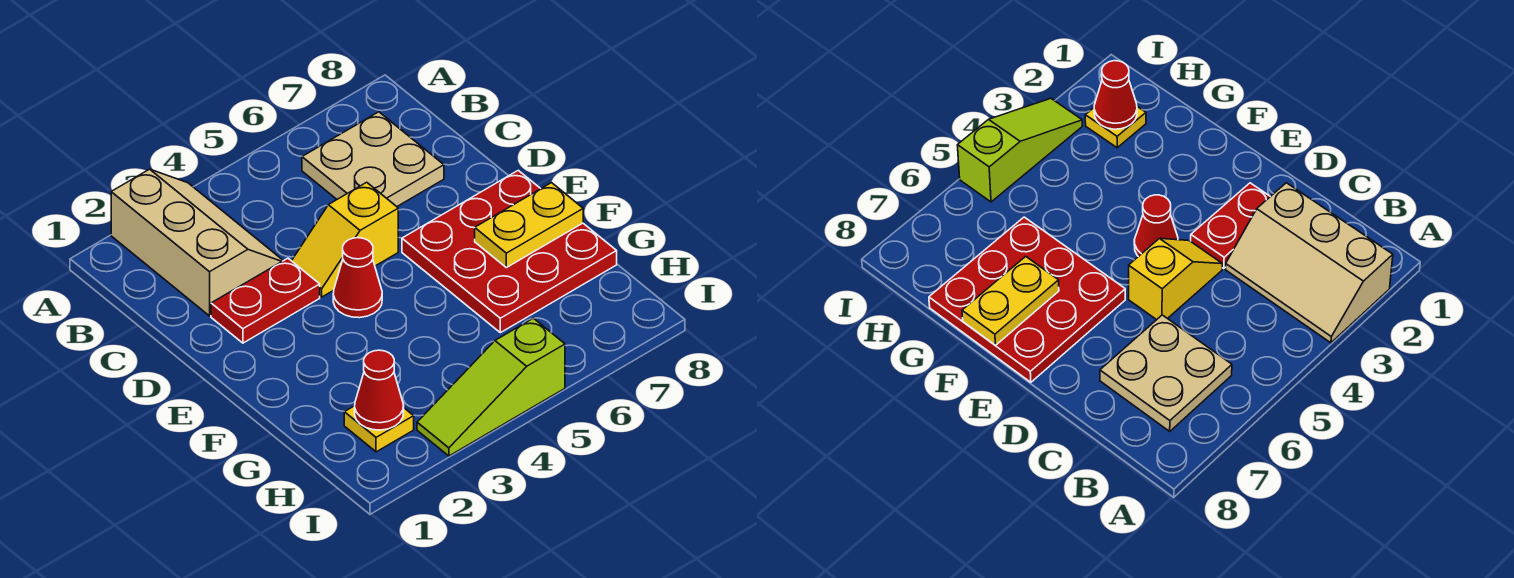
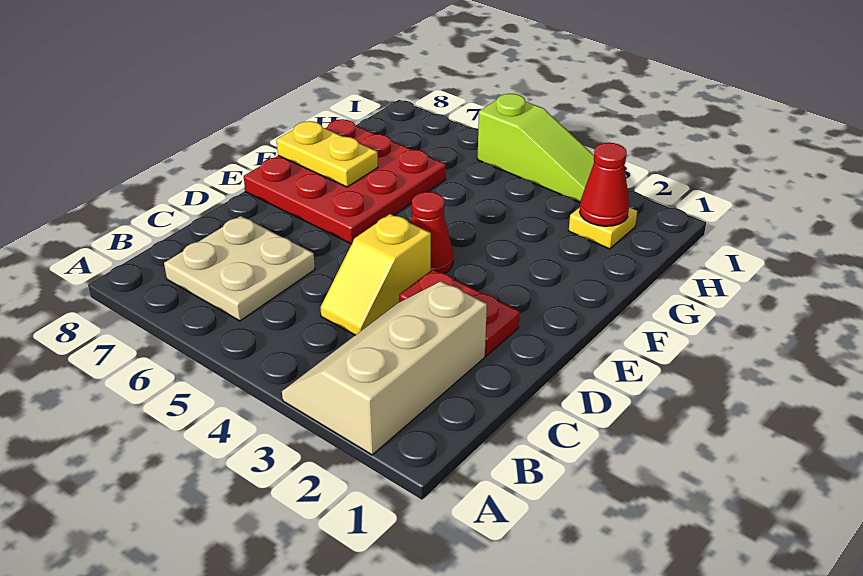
yellow slope D4:D5 level 1 top 5 -> yellow slope C4:D4 level 1 top D

